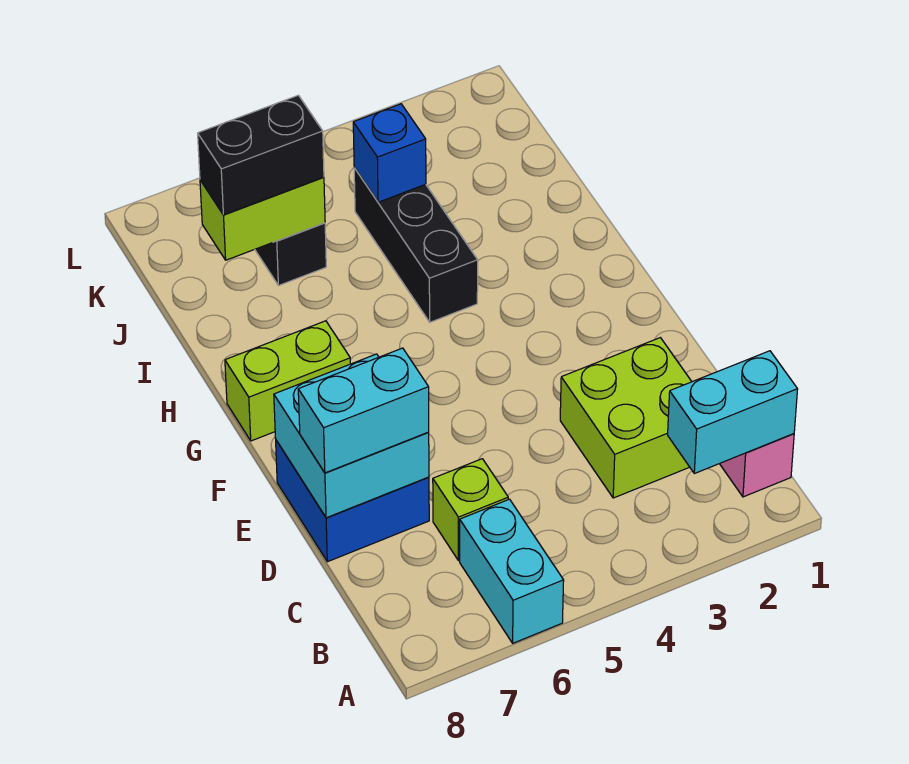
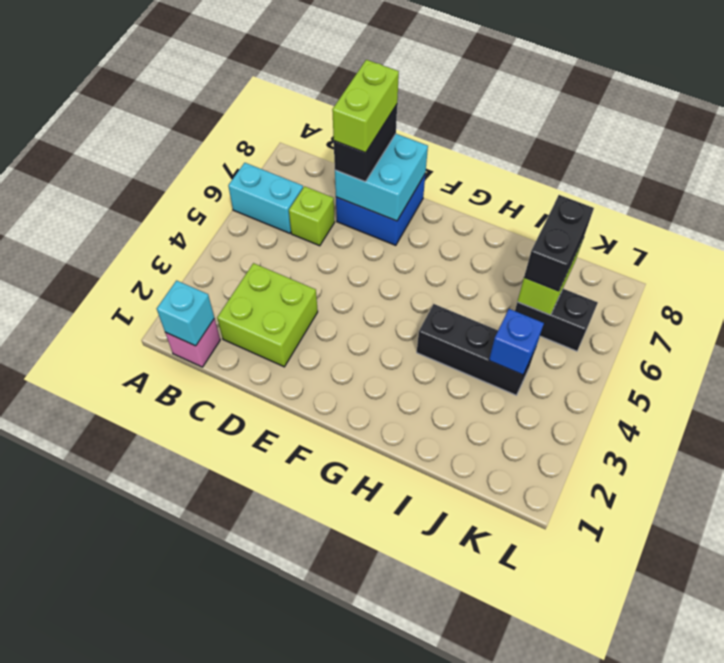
cyan brick B1:B2 level 2 -> cyan brick B1 level 2
cyan brick D7:D8 level 3 -> black brick D7:D8 level 3
lime brick G7:G8 level 1 -> lime brick D7:D8 level 4

